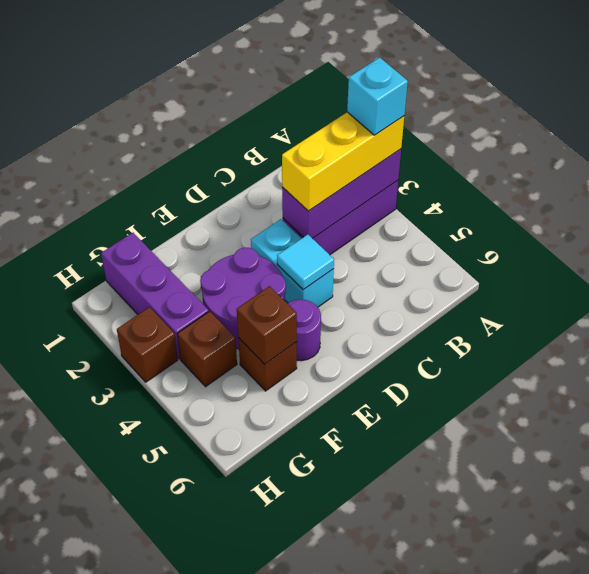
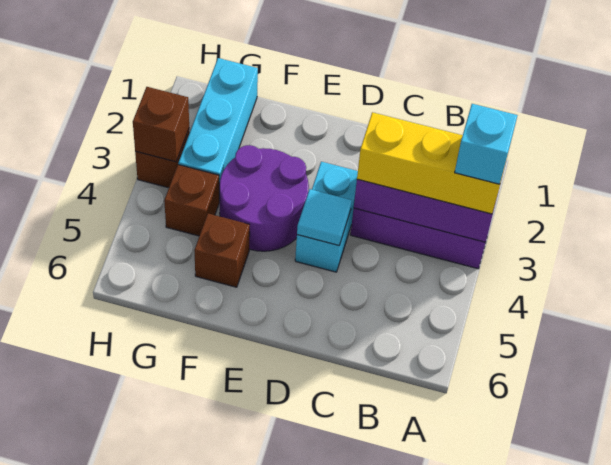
purple round brick E5 level 1 -> none
brown brick F5 level 2 -> brown brick H3 level 2
purple brick G1:G3 level 1 -> cyan brick G1:G3 level 1

